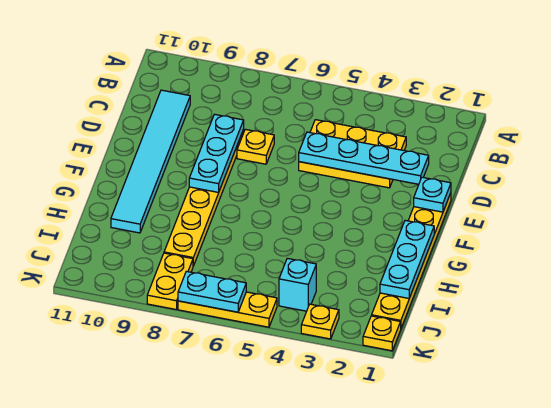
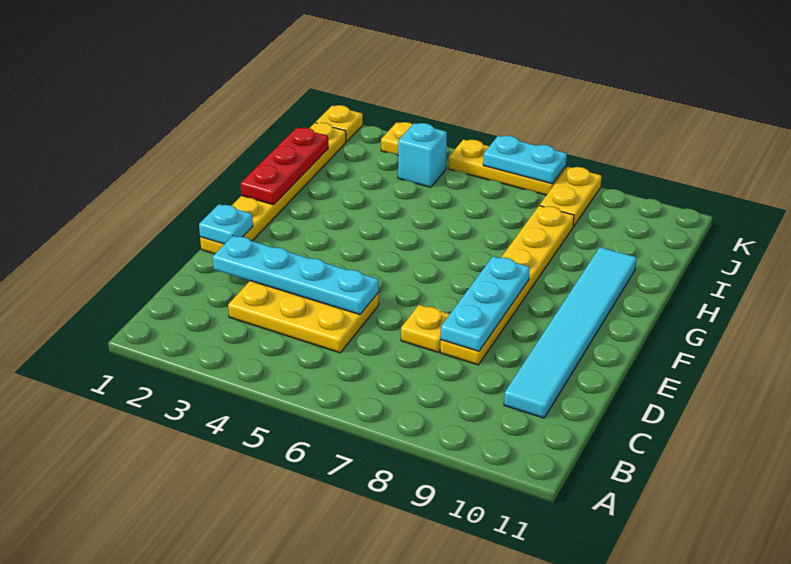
cyan plate G1:I1 level 2 -> red plate G1:I1 level 2

